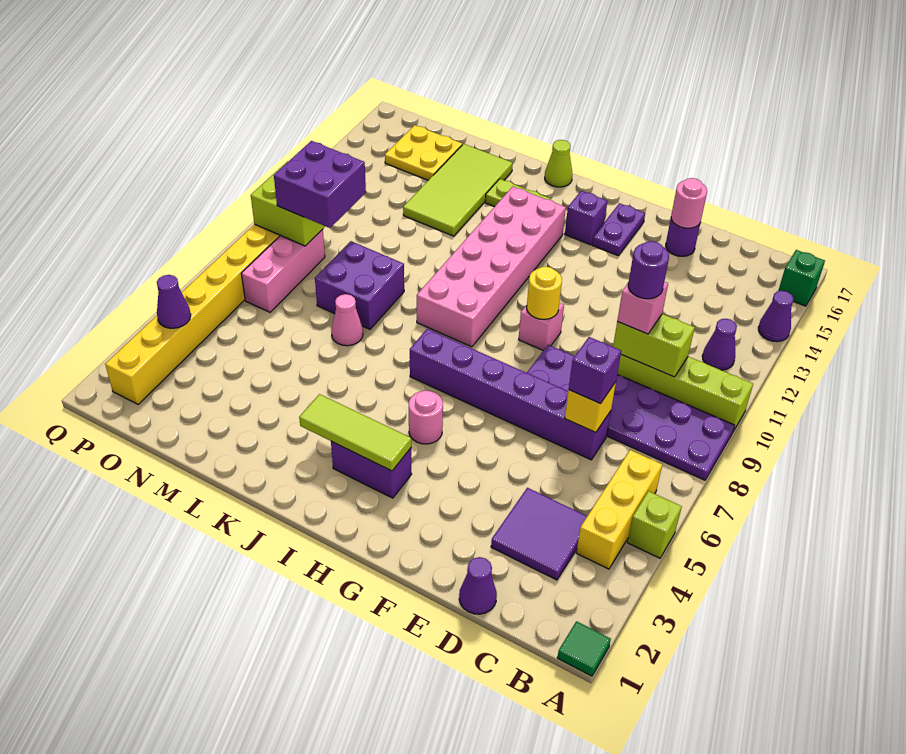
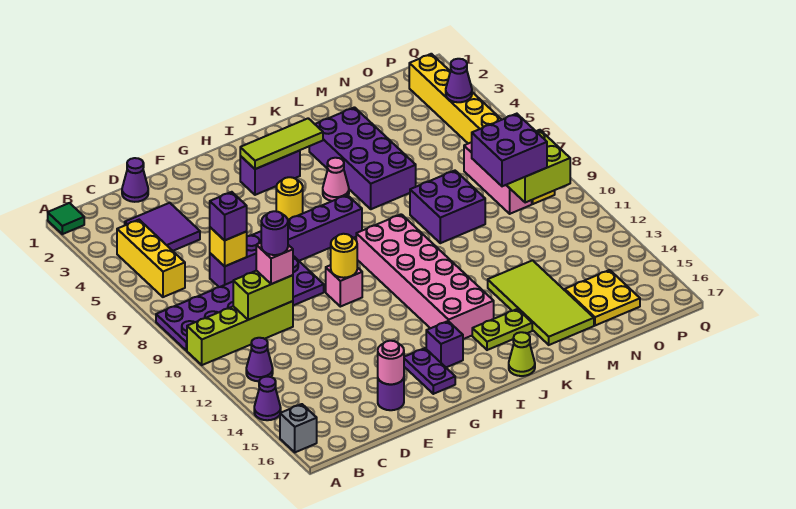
lime brick A5 level 1 -> none
green brick A16 level 1 -> grey brick A16 level 1
pink round brick H5 level 1 -> yellow round brick H5 level 1
none -> purple brick K3:L6 level 1
pink cone L7 level 1 -> pink cone J5 level 1

